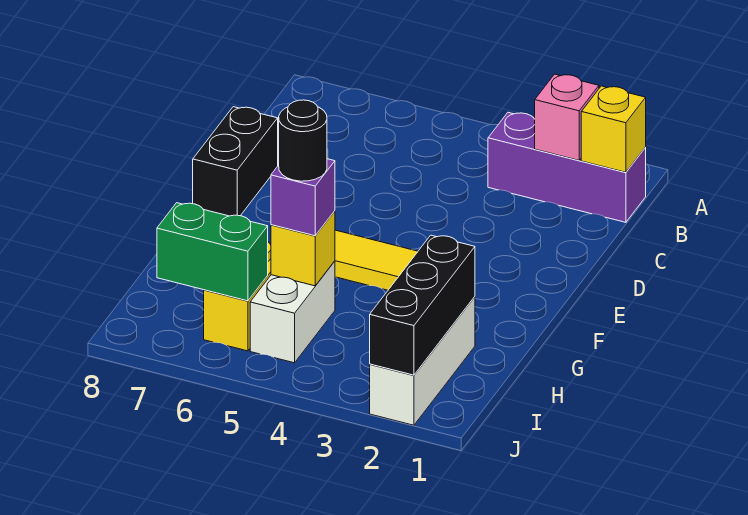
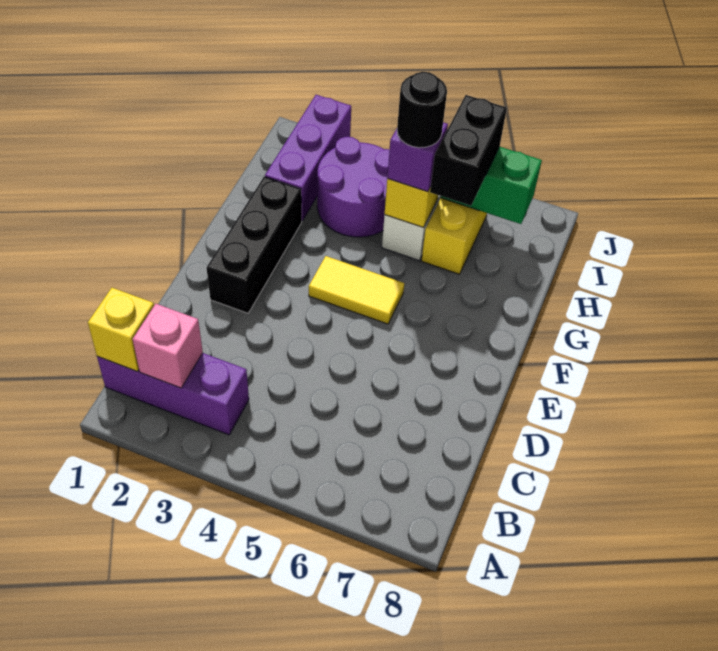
black brick D8:E8 level 1 -> black brick H6:I6 level 3
white brick H2:J2 level 1 -> purple brick H2:J2 level 1
black brick H2:J2 level 2 -> black brick E2:G2 level 1
none -> purple round brick H3:I4 level 1

